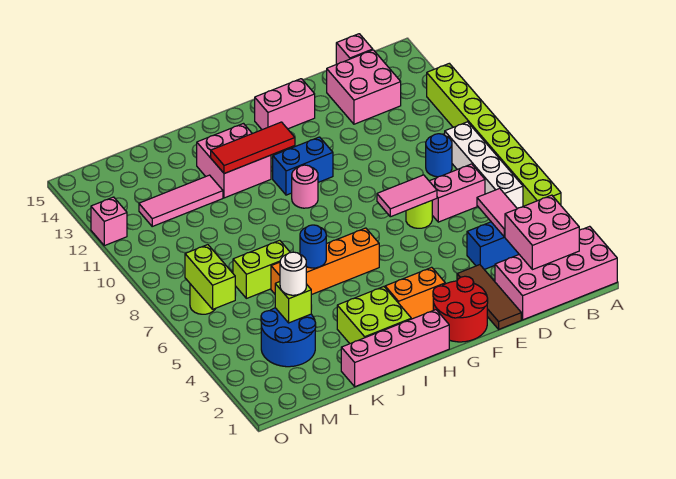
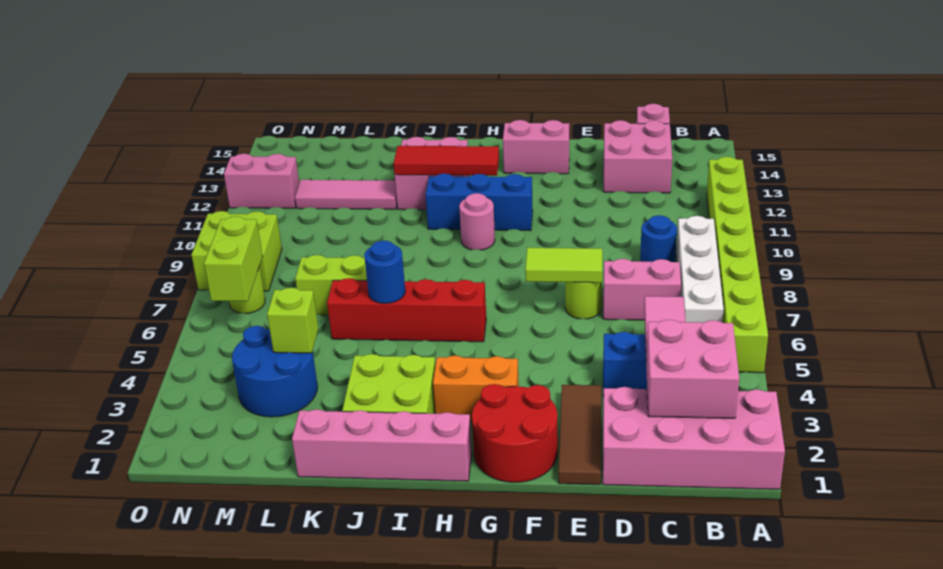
pink tile E7:F7 level 2 -> lime tile E7:F7 level 2
blue brick G11:H11 level 1 -> blue brick G11:I11 level 1
orange brick H6:K6 level 1 -> red brick H6:K6 level 1
white round brick L4 level 3 -> none
none -> lime brick N8:O9 level 1
pink brick O12 level 1 -> pink brick N12:O12 level 1

